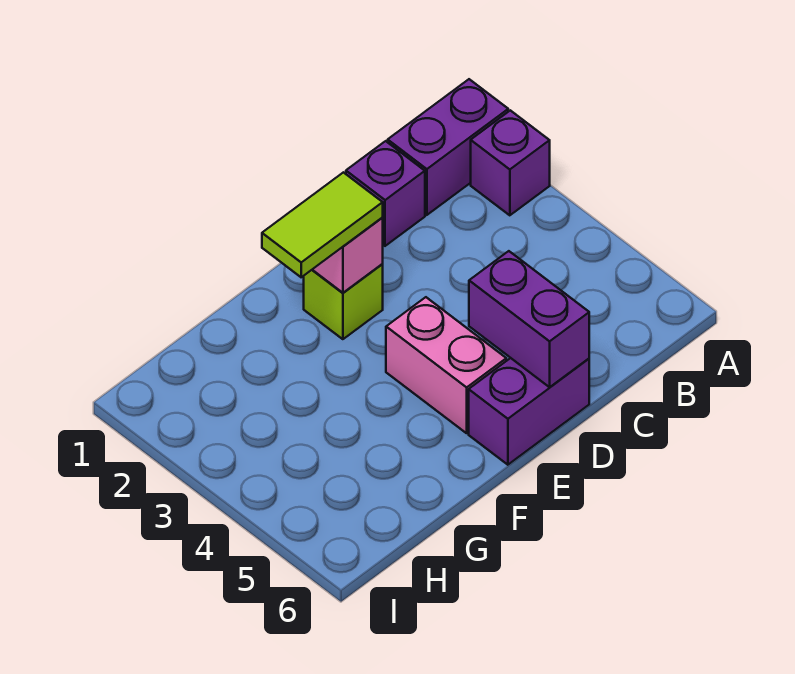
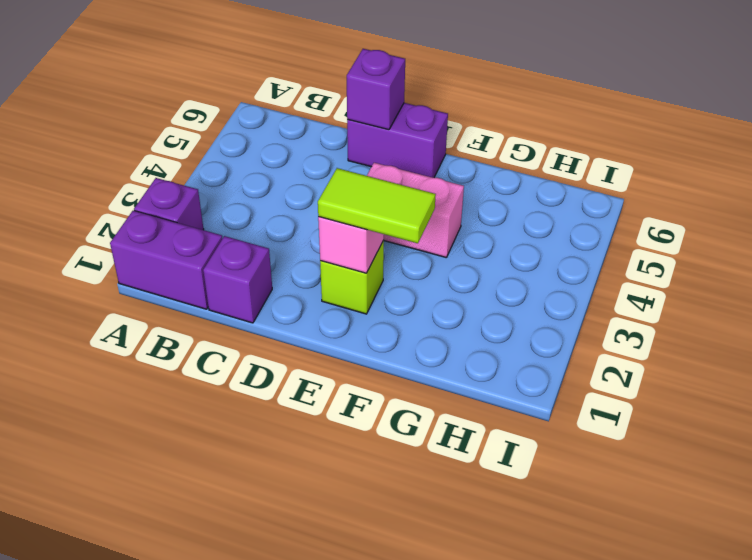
purple brick D5:D6 level 2 -> purple brick D6 level 2
pink brick E4:E5 level 1 -> pink brick E4:F4 level 1

